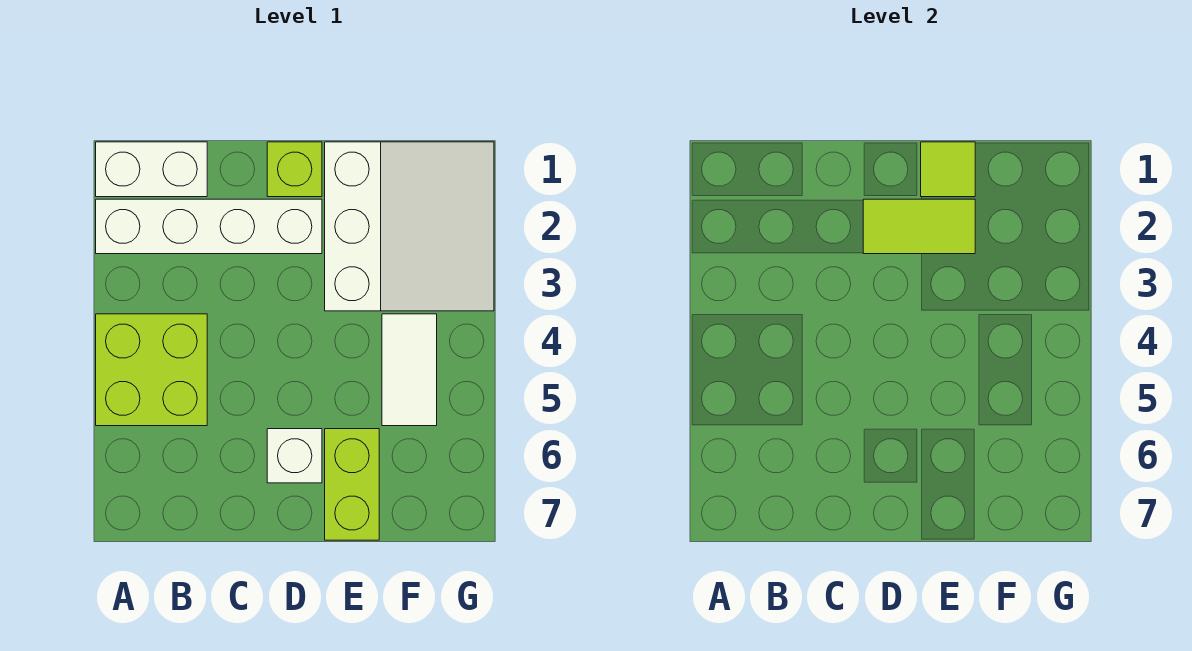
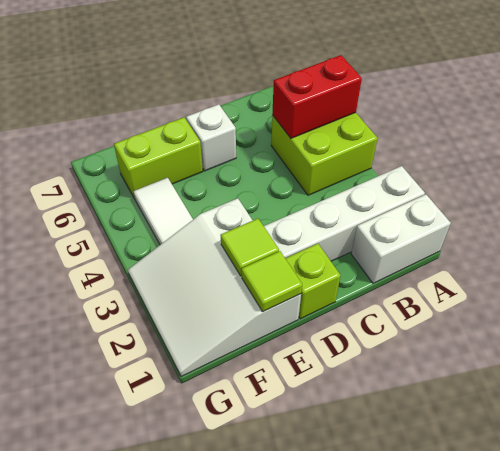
none -> red brick A5:B5 level 2
lime tile D2:E2 level 2 -> lime tile E2 level 2
lime brick E6:E7 level 1 -> lime brick E6:F6 level 1

